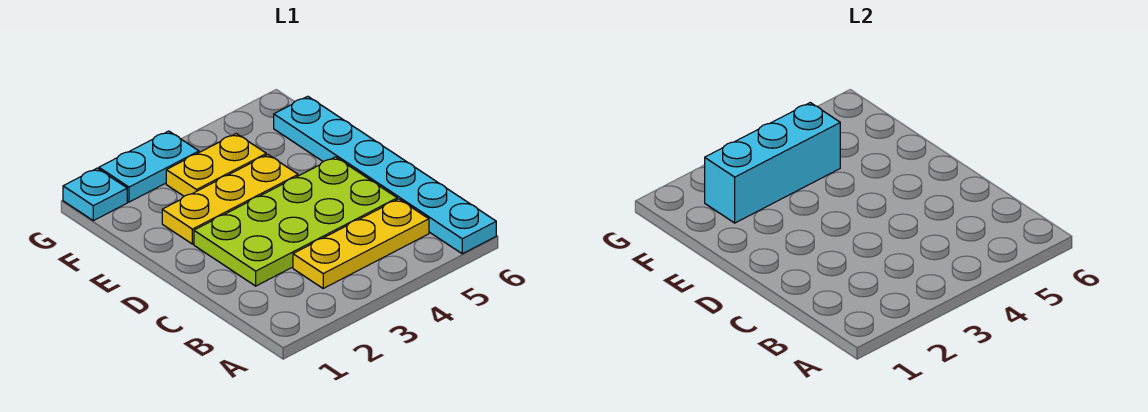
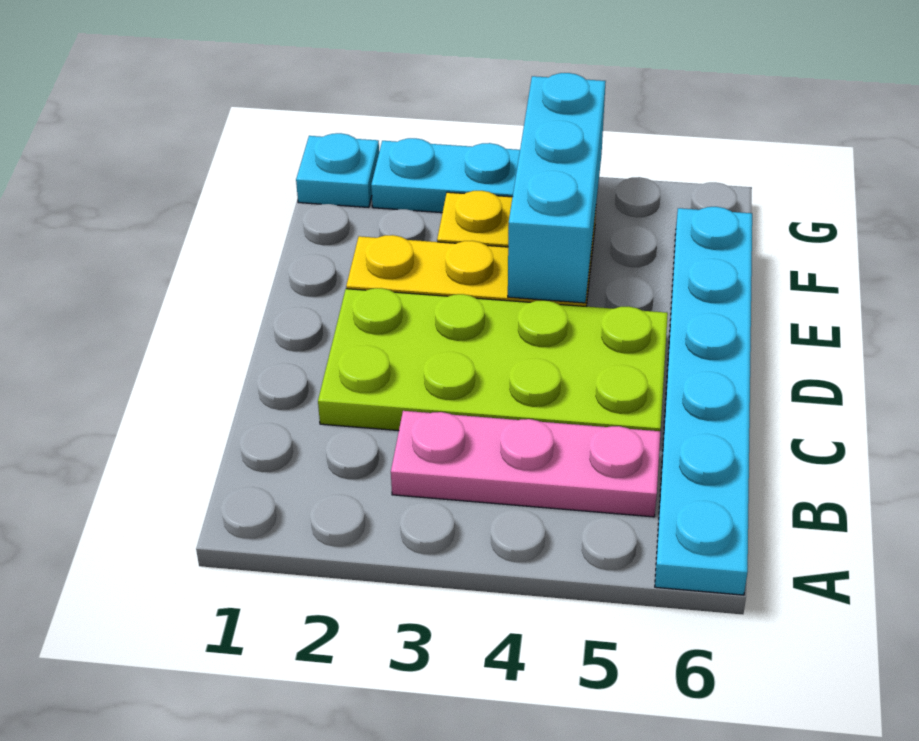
yellow plate B3:B5 level 1 -> pink plate B3:B5 level 1
cyan brick F2:F4 level 2 -> cyan brick E4:G4 level 2

